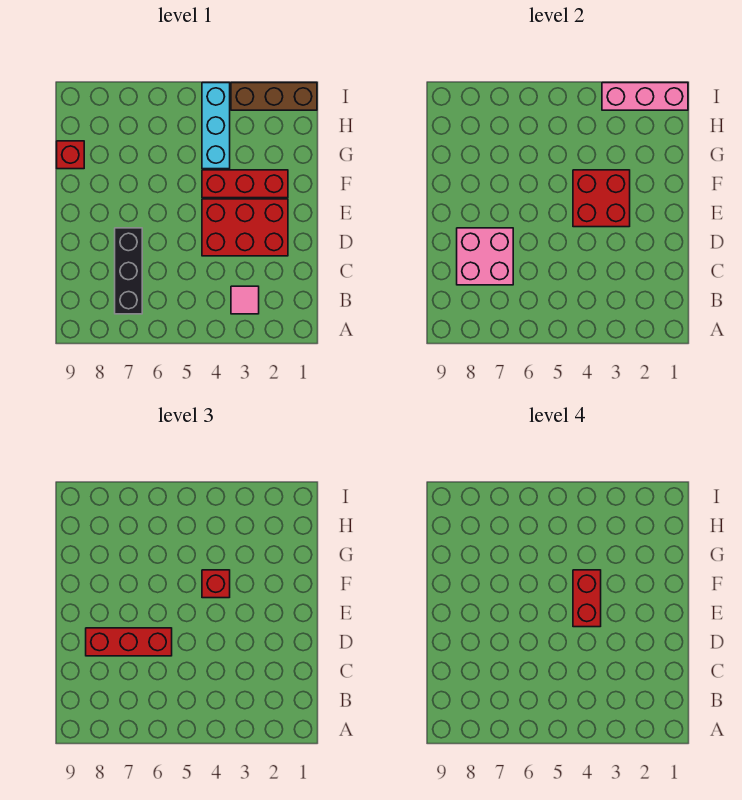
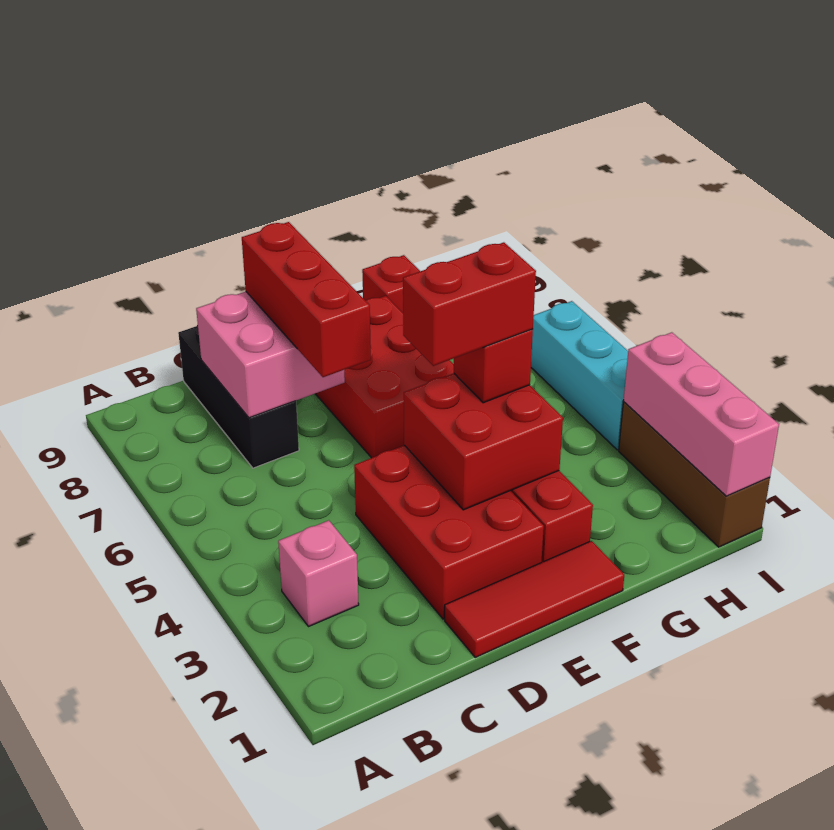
pink tile B3 level 1 -> pink brick B3 level 1
black brick B7:D7 level 1 -> black brick C7:C9 level 1
none -> red tile D1:F1 level 1
none -> red brick E6:F8 level 1
cyan brick G4:I4 level 1 -> cyan brick I4:I6 level 1

